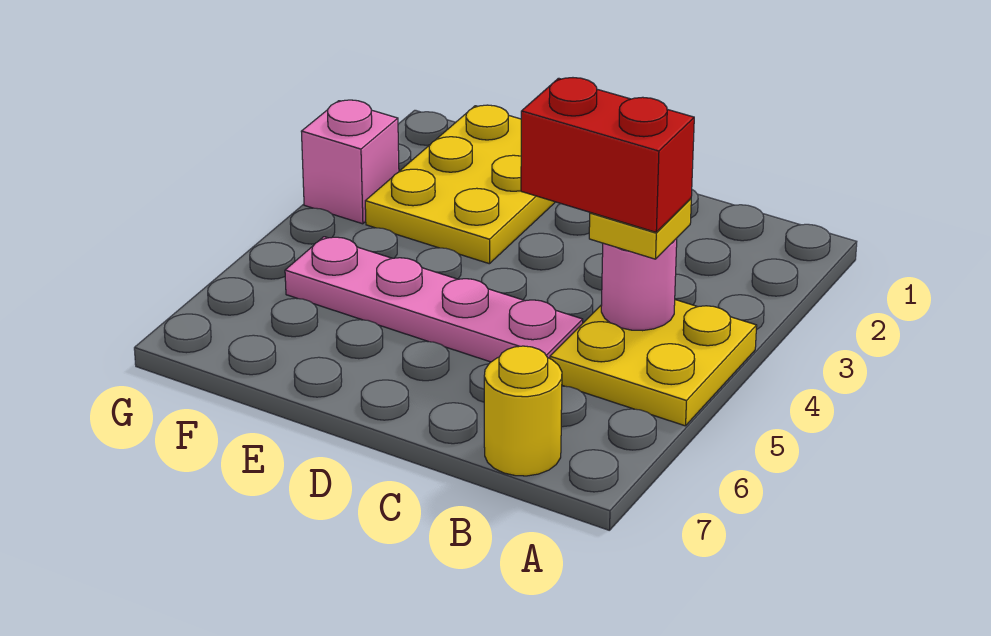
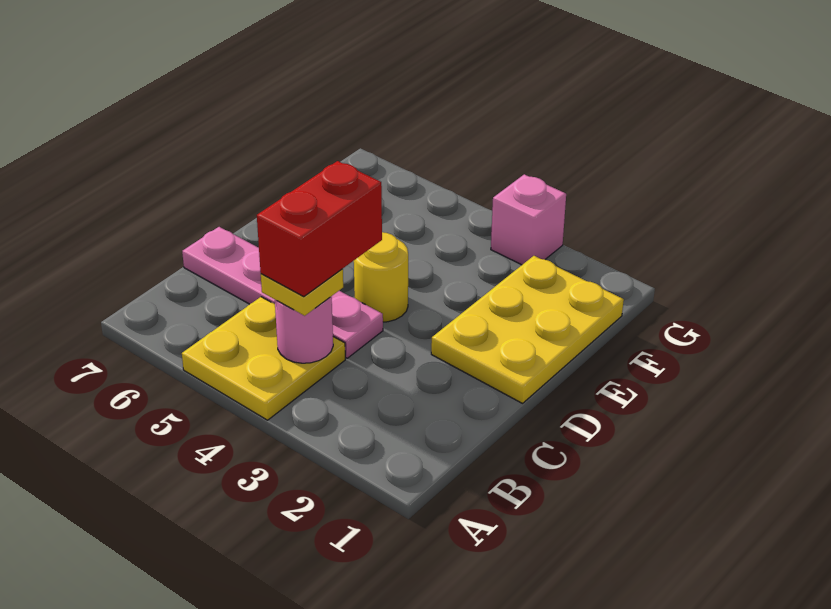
yellow round brick B7 level 1 -> yellow round brick D4 level 1
pink plate C5:F5 level 1 -> pink plate C4:C7 level 1
yellow plate E1:F3 level 1 -> yellow plate D1:F2 level 1

